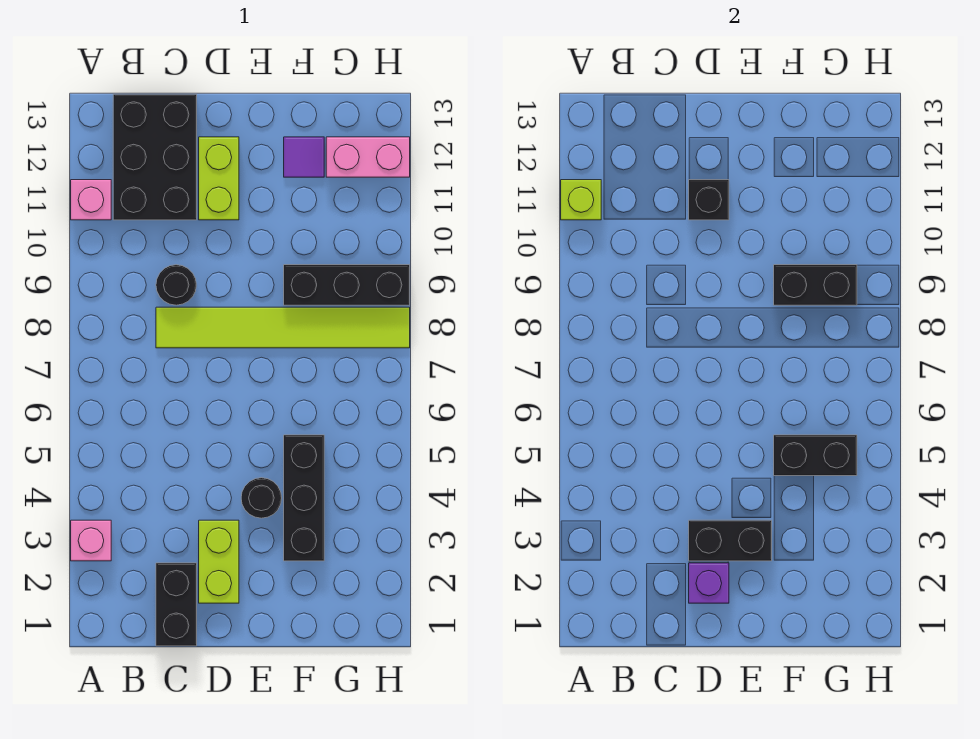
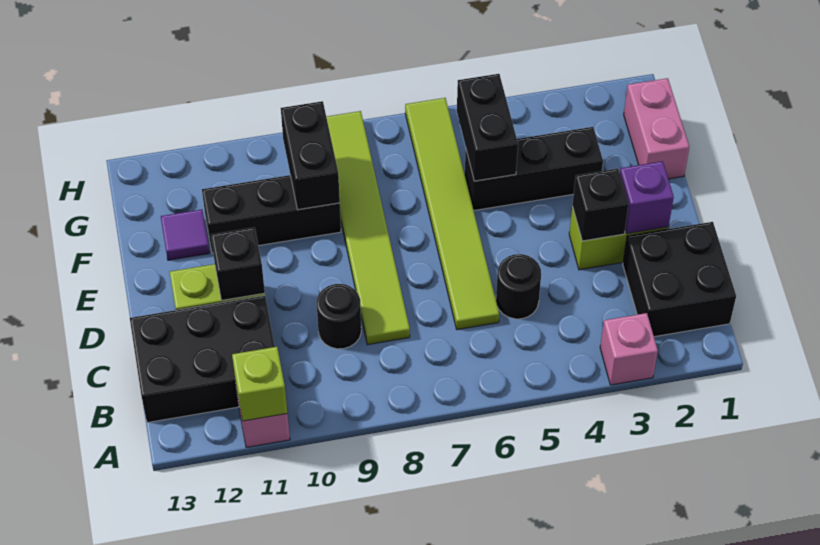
black brick C1:C2 level 1 -> black brick B1:C2 level 1
none -> lime tile C6:H6 level 1
black brick D3:E3 level 2 -> black brick D3 level 2
black round brick E4 level 1 -> black round brick C5 level 1
black brick F9:H9 level 1 -> black brick F9:F11 level 1
pink brick G12:H12 level 1 -> pink brick F1:G1 level 1

